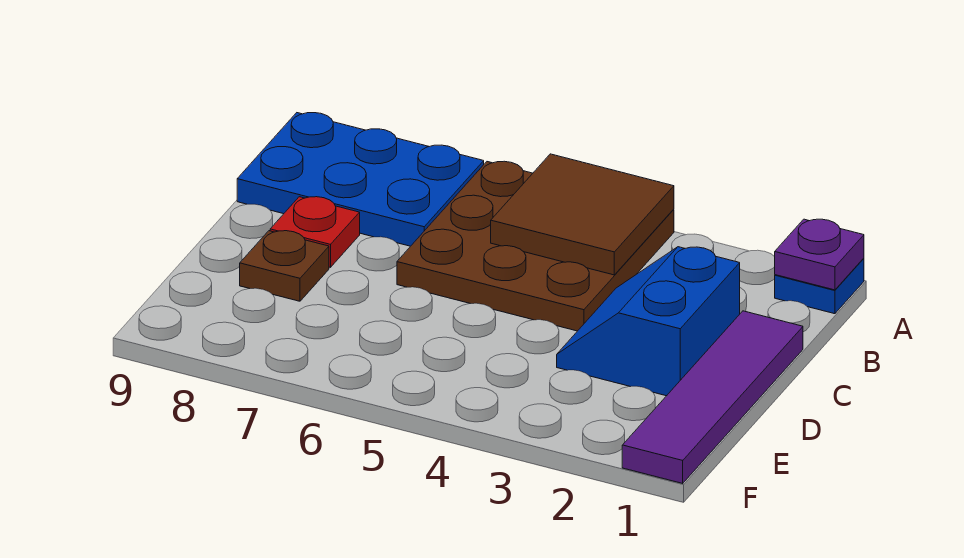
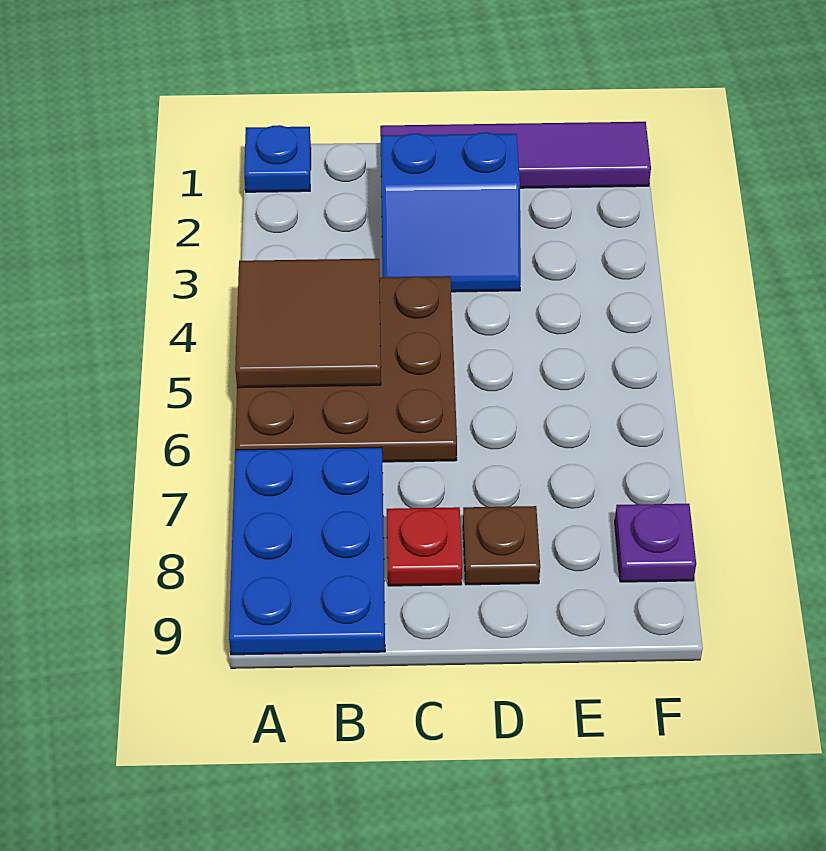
purple plate A1 level 2 -> purple plate F8 level 1

